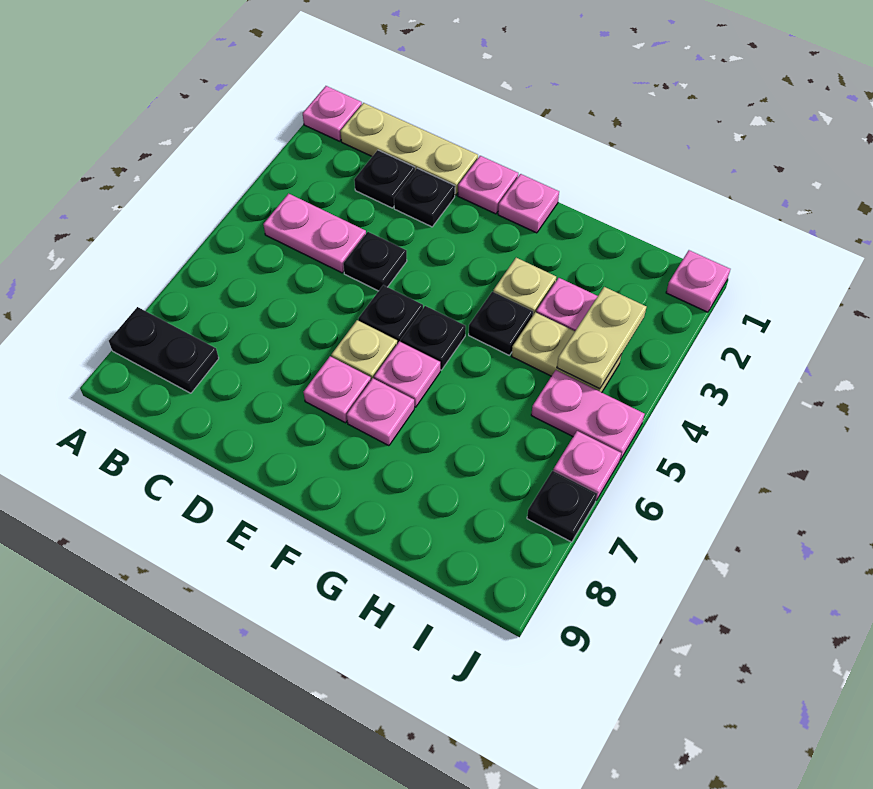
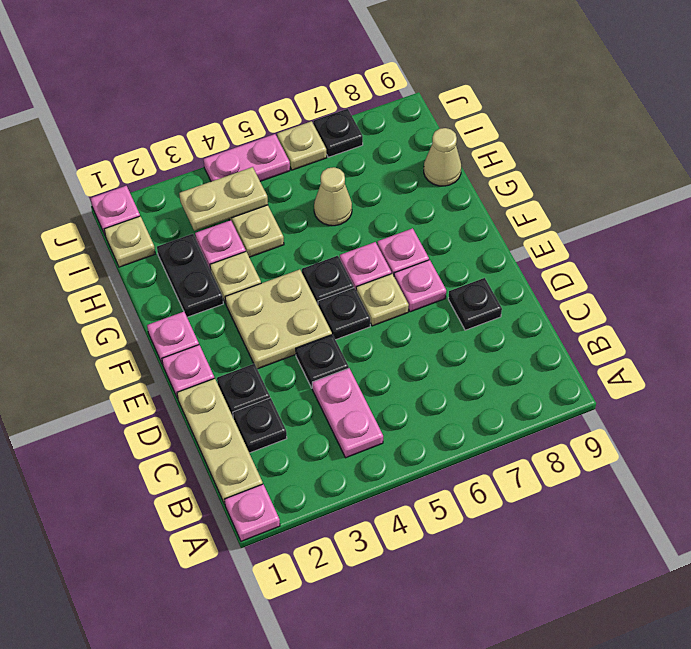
black plate A8:B8 level 1 -> black plate G2:H2 level 1
none -> tan plate E3:F4 level 1
black plate G4 level 1 -> black plate D8 level 1
none -> tan cone H6 level 1
none -> tan cone H9 level 1
none -> tan plate I1 level 1
pink plate I5:J5 level 1 -> pink plate J4:J5 level 1
pink plate J6 level 1 -> tan plate J6 level 1

